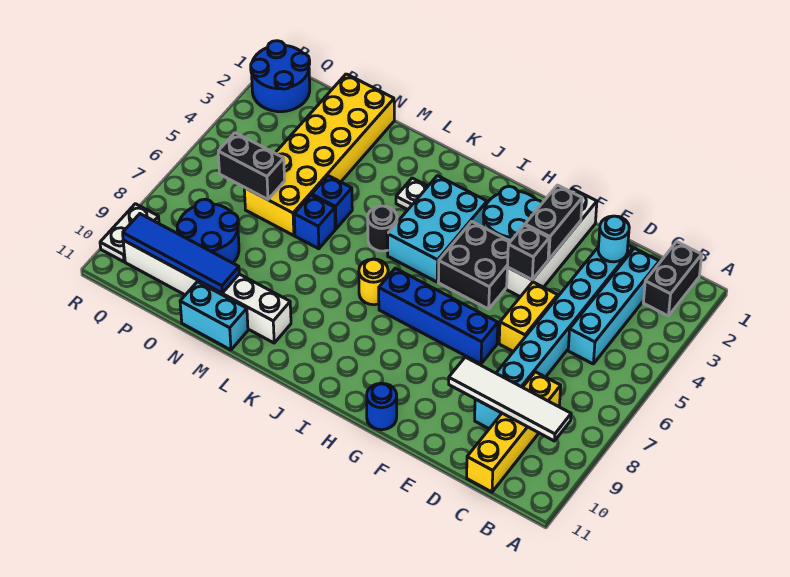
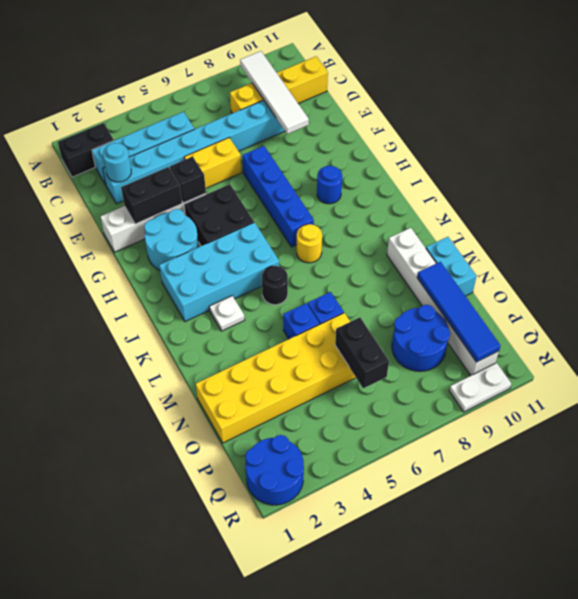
blue round brick G11 level 1 -> blue round brick H9 level 1
cyan brick I3:J5 level 1 -> cyan brick I2:J5 level 1

